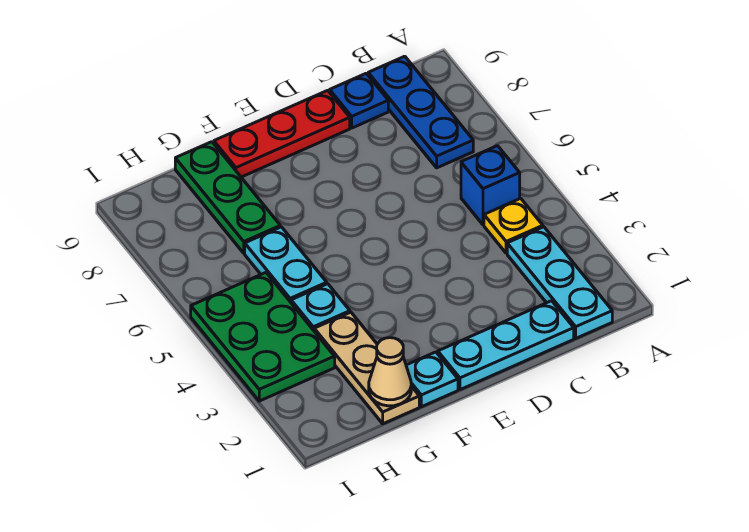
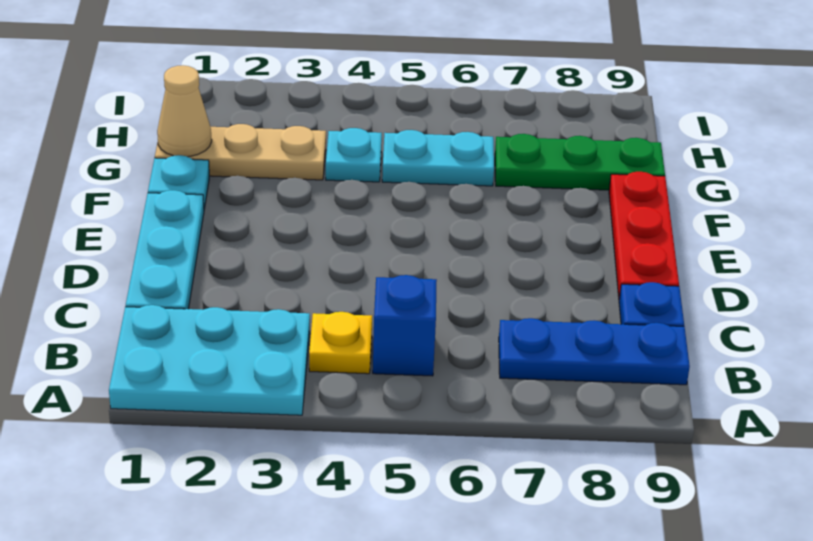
cyan plate B1:B3 level 1 -> cyan plate A1:B3 level 1
green plate H3:I5 level 1 -> none

